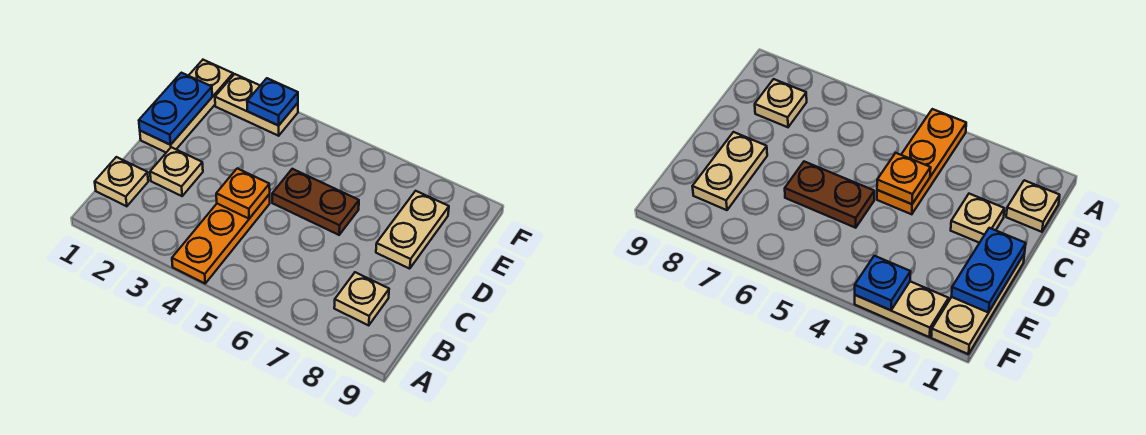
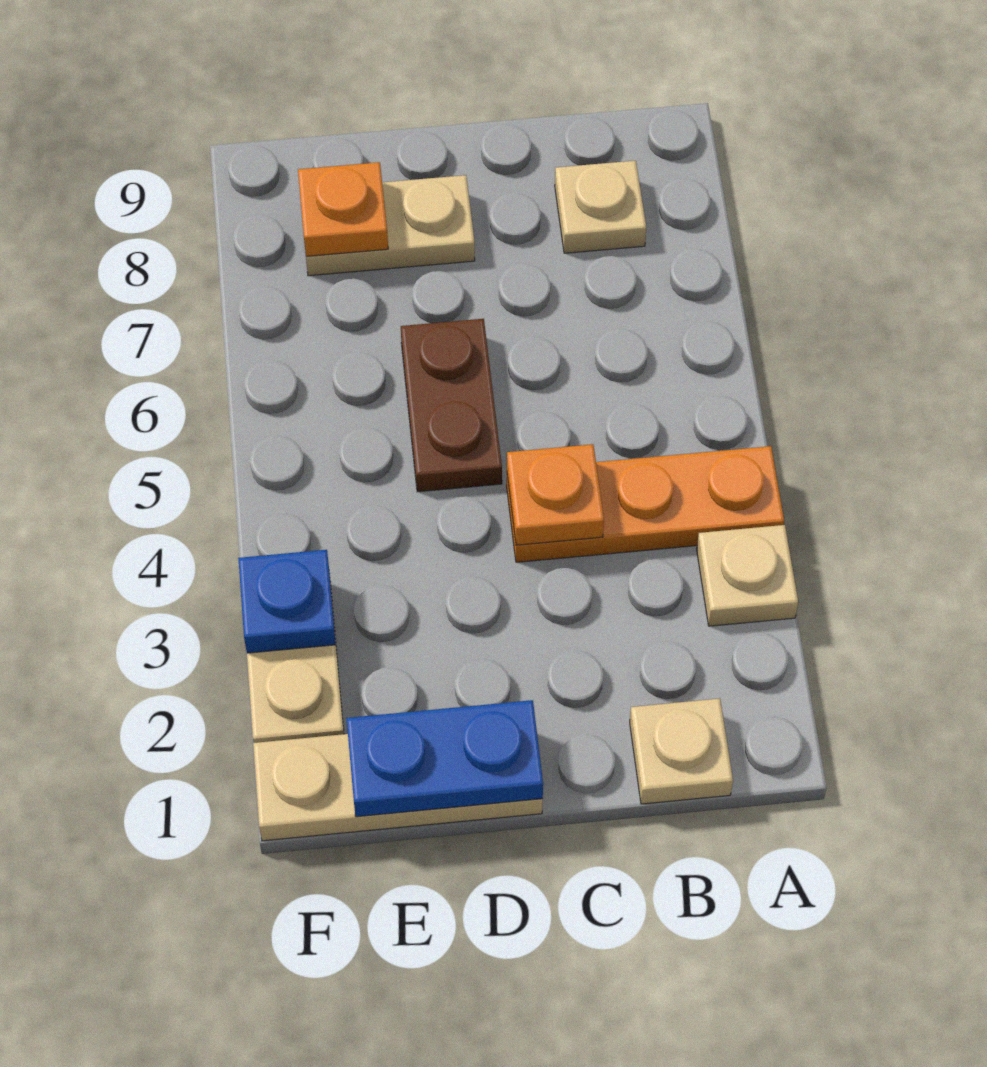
tan plate C2 level 1 -> tan plate A3 level 1
none -> orange plate E8 level 2

